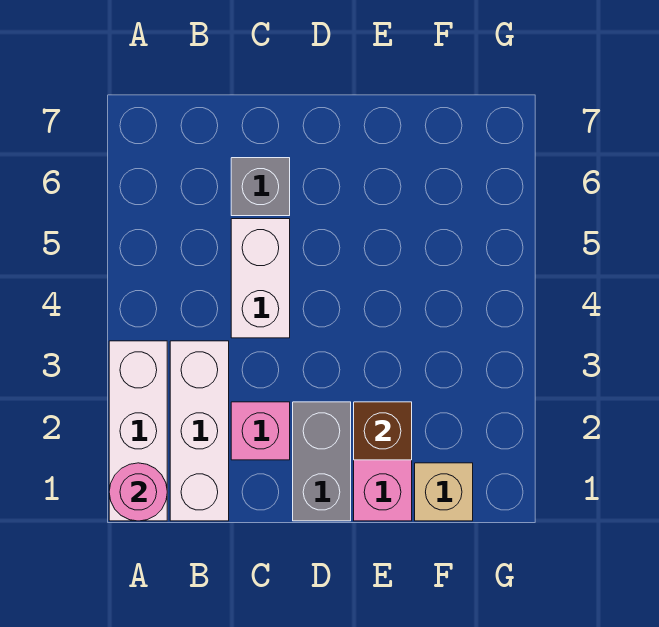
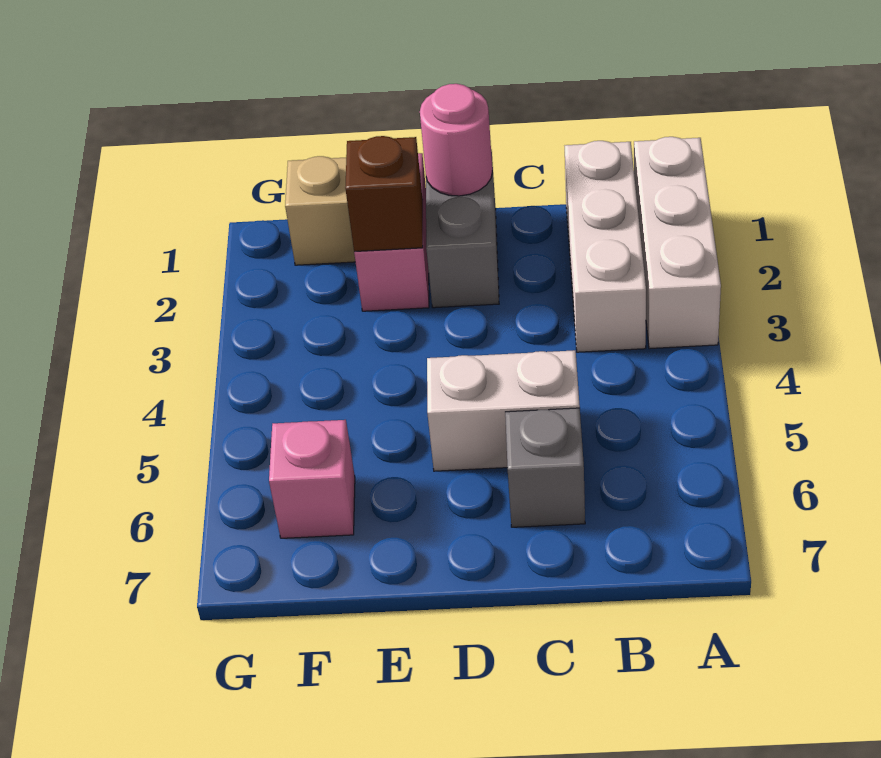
pink round brick A1 level 2 -> pink round brick D1 level 2
pink brick C2 level 1 -> pink brick F6 level 1
white brick C4:C5 level 1 -> white brick C5:D5 level 1

